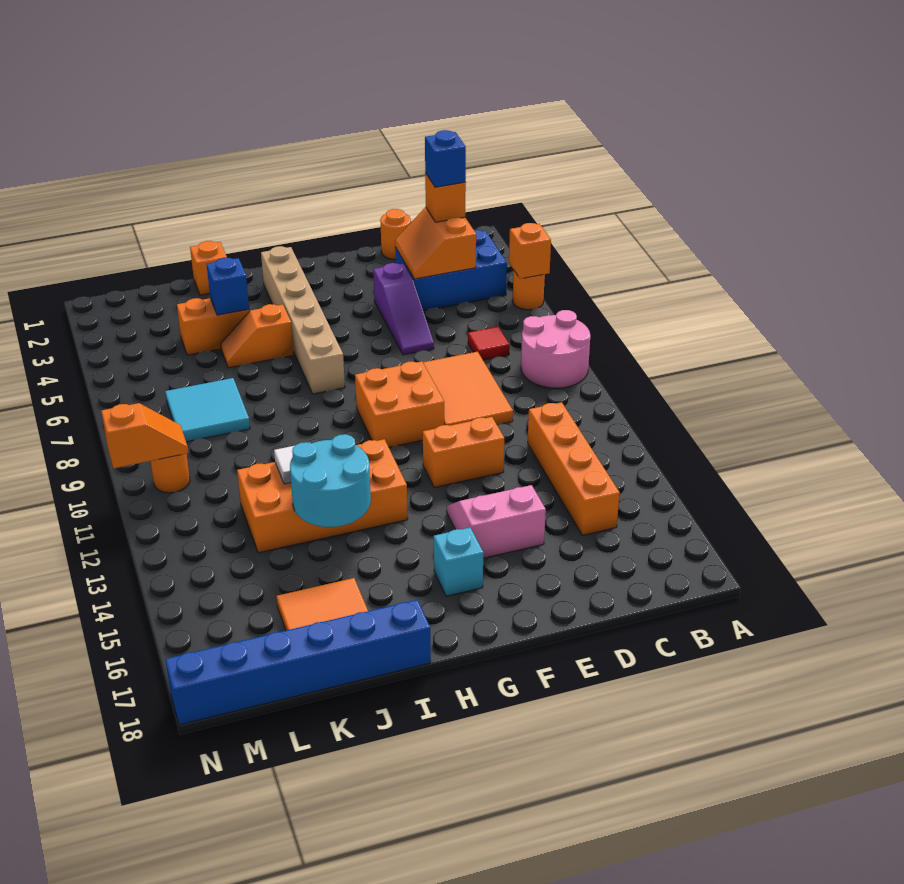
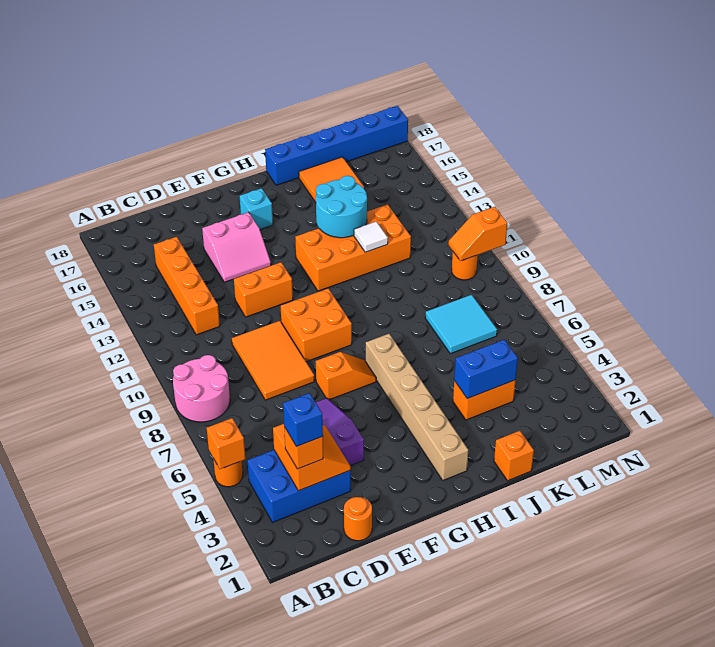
red tile C7 level 1 -> none
orange slope I5:J5 level 1 top I -> orange slope F7:G7 level 1 top F
blue brick J4 level 2 -> blue brick J4:K4 level 2

